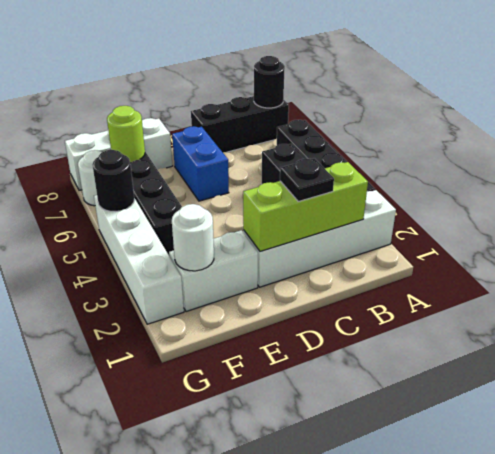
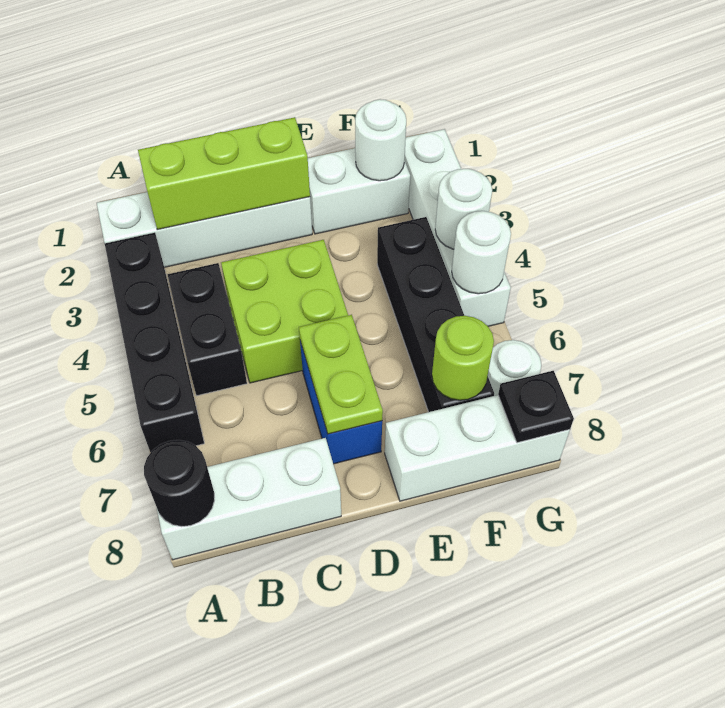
black brick A8:C8 level 1 -> white brick A8:C8 level 1
black plate C2 level 3 -> black plate G8 level 2
none -> lime brick C4:D5 level 1
none -> lime plate D6:D7 level 2
none -> white round brick G4 level 2
black round brick G5 level 2 -> white round brick G5 level 2

